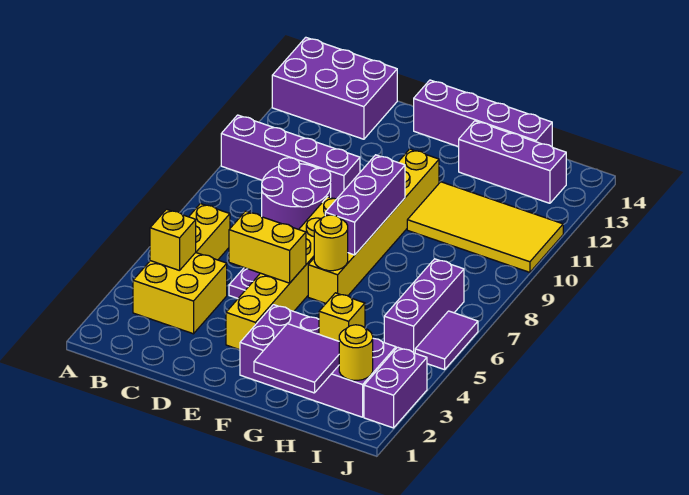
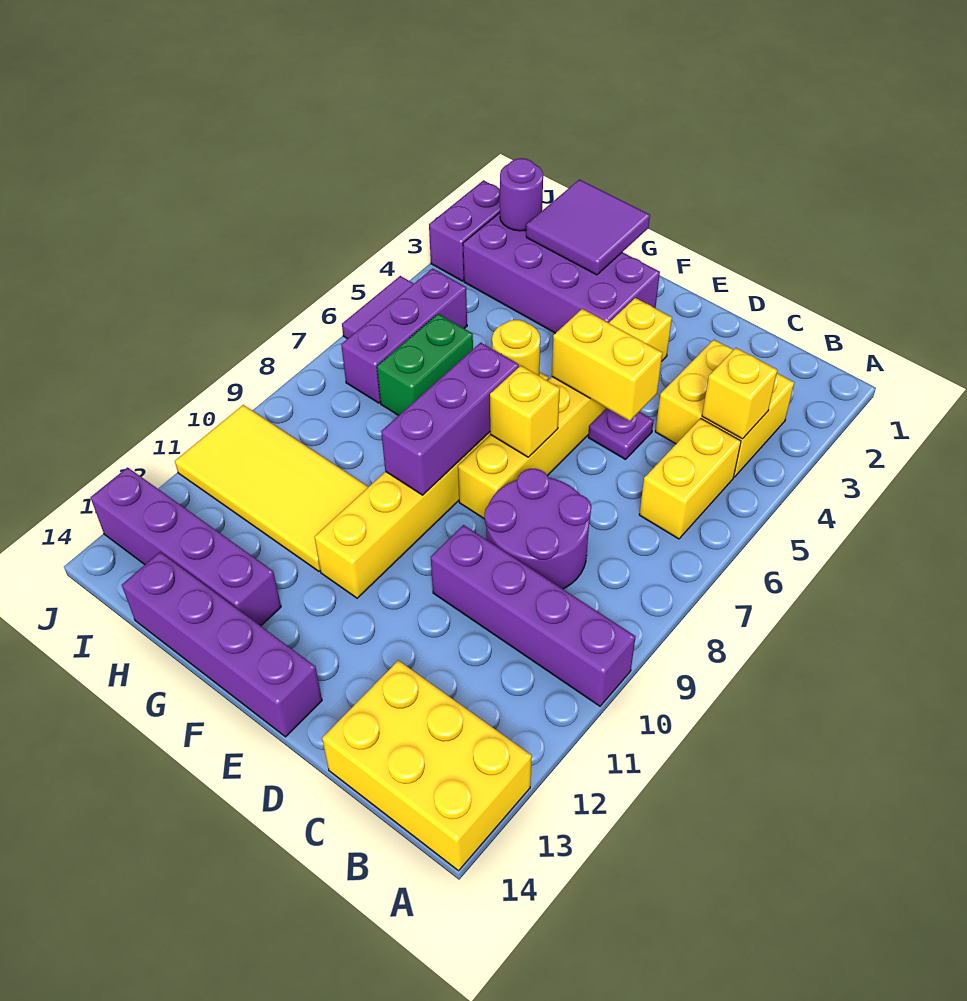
purple brick A13:C14 level 1 -> yellow brick A13:C14 level 1
purple brick G13:I13 level 1 -> purple brick G13:J13 level 1
yellow brick H3 level 2 -> yellow brick E7 level 2
none -> green brick H6:H7 level 1
yellow round brick I2 level 2 -> purple round brick I2 level 2

